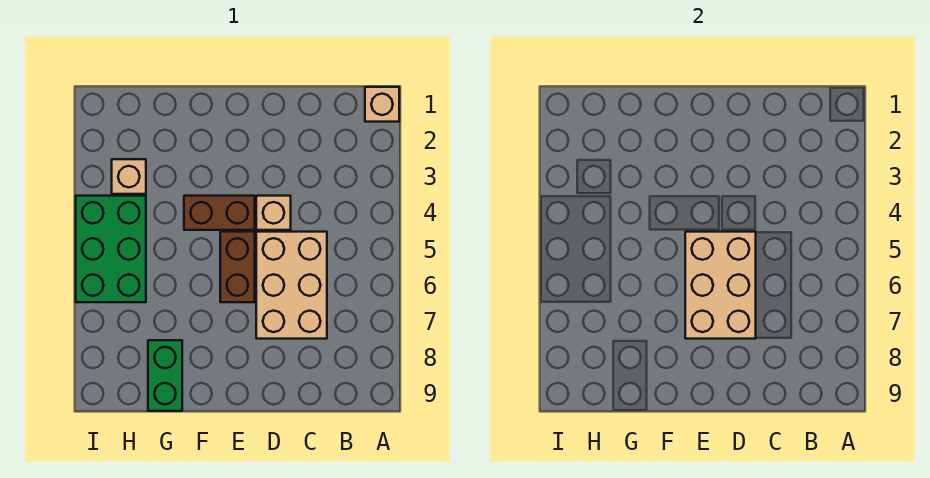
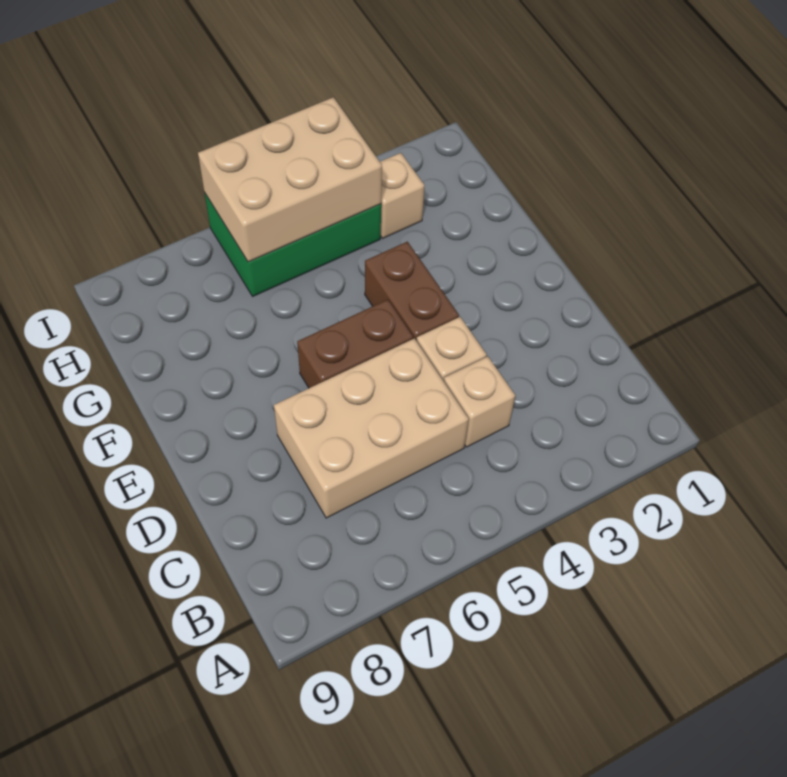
tan brick A1 level 1 -> tan brick C4 level 1
tan brick D5:E7 level 2 -> tan brick H4:I6 level 2
green brick G8:G9 level 1 -> none

